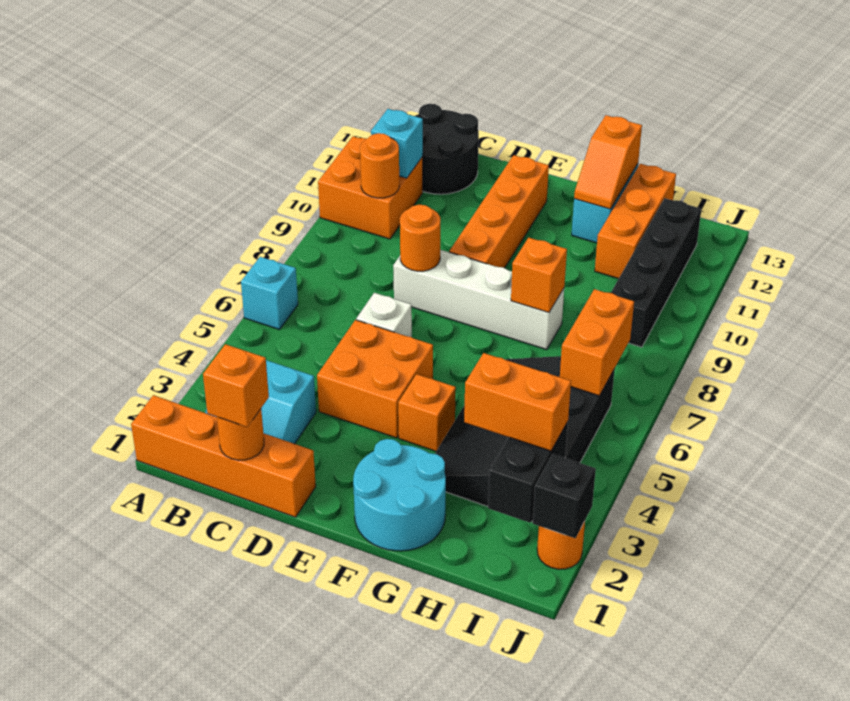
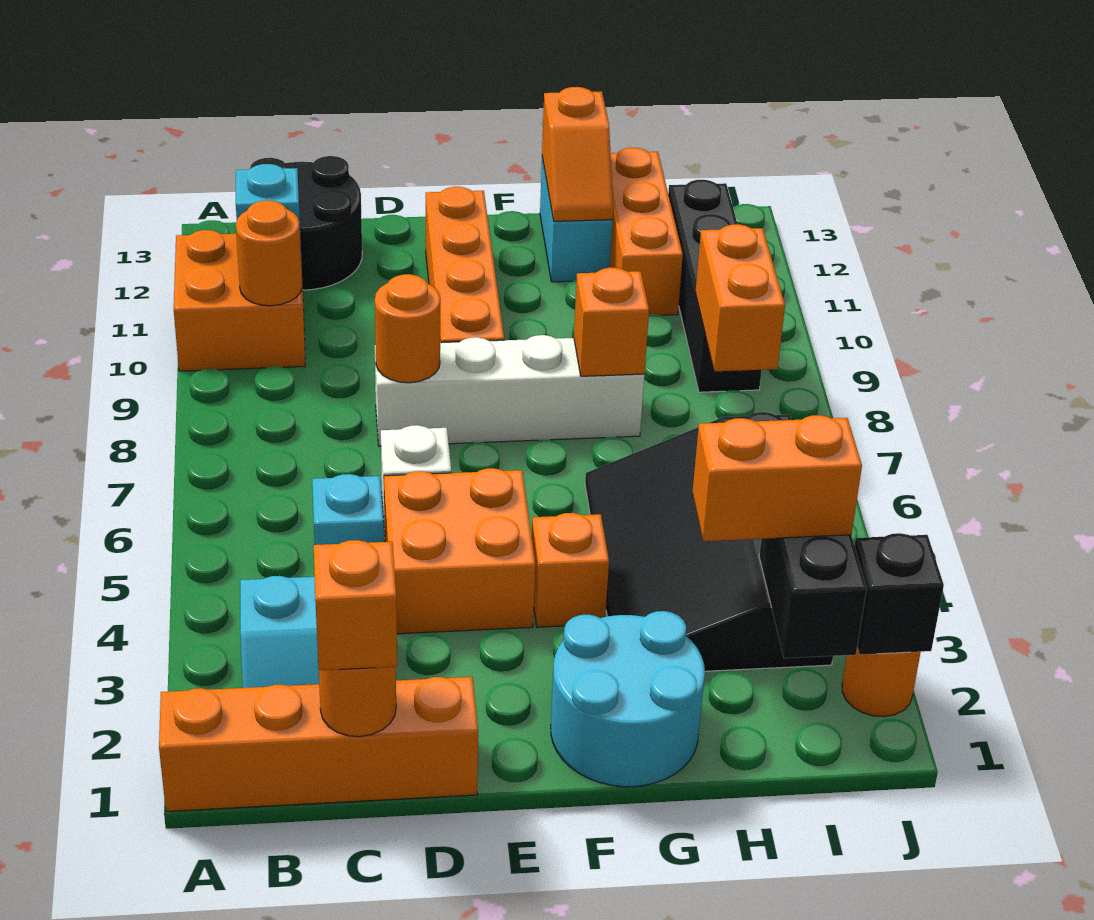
cyan brick A6 level 1 -> cyan brick C5 level 1
orange brick I6:I7 level 2 -> orange brick I8:I9 level 2

